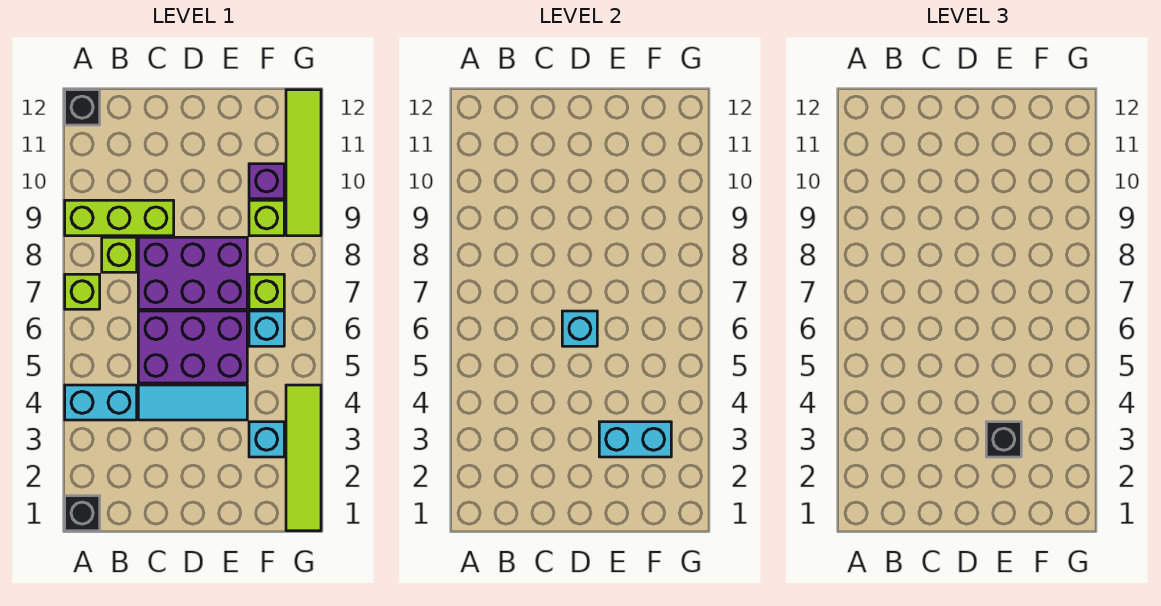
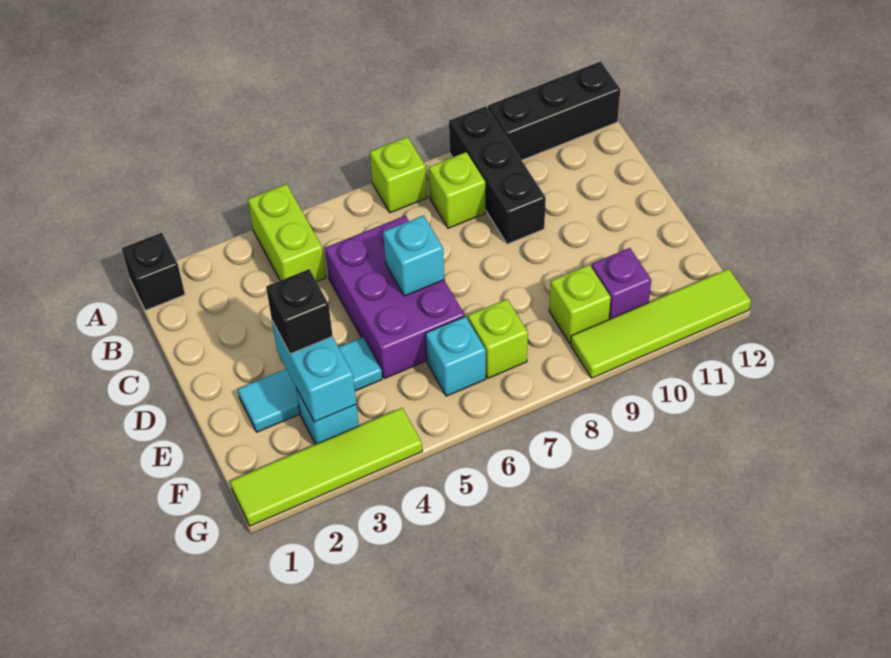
cyan brick A4:B4 level 1 -> lime brick A4:B4 level 1
lime brick A9:C9 level 1 -> black brick A9:C9 level 1
black brick A12 level 1 -> black brick A10:A12 level 1
cyan tile C4:E4 level 1 -> cyan tile E2:E4 level 1
purple brick C7:E8 level 1 -> none

